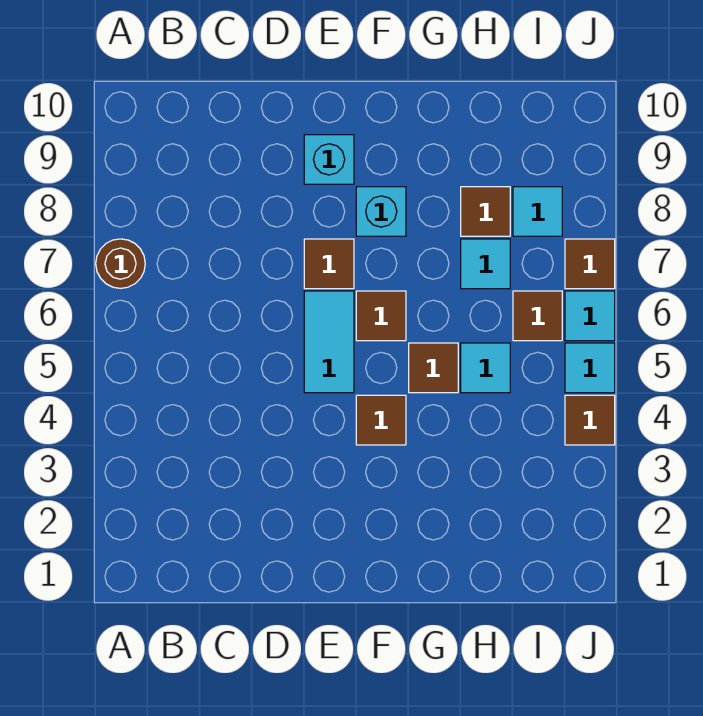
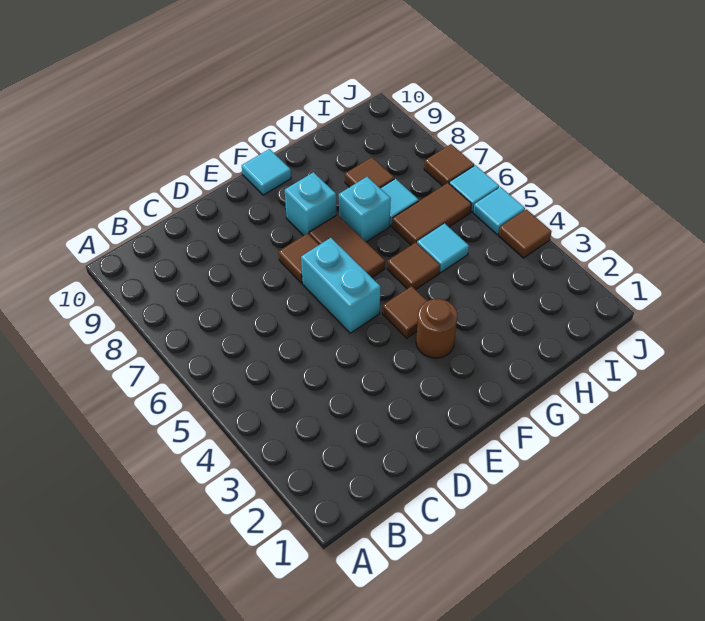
brown round brick A7 level 1 -> brown round brick F3 level 1
cyan tile E5:E6 level 1 -> cyan brick E5:E6 level 1
cyan brick E9 level 1 -> cyan brick G7 level 1
brown tile F6 level 1 -> brown tile F6:F7 level 1
brown tile I6 level 1 -> brown tile H6:I6 level 1
cyan tile I8 level 1 -> cyan tile F10 level 1

